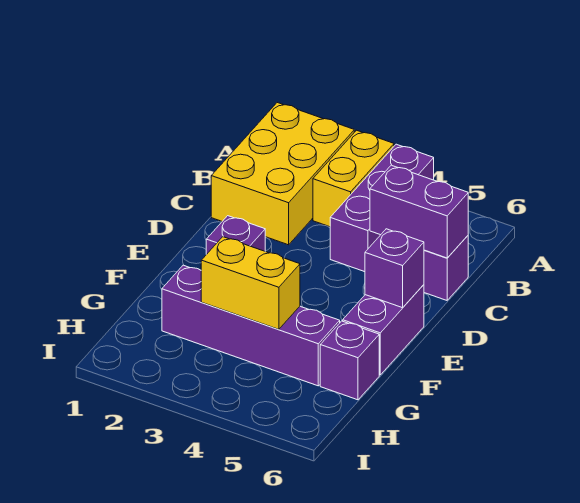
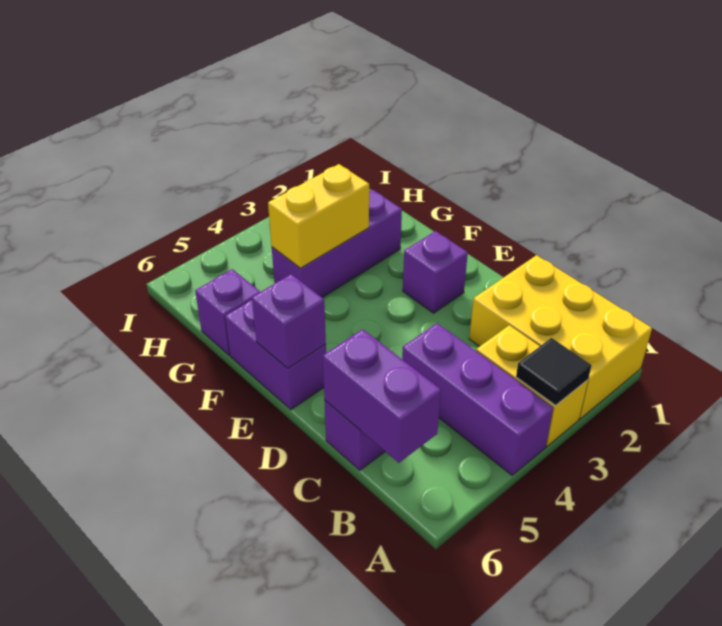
none -> black tile A3 level 2
purple brick C5:C6 level 2 -> purple brick B6:C6 level 2
purple brick G2:G5 level 1 -> purple brick G2:G4 level 1

